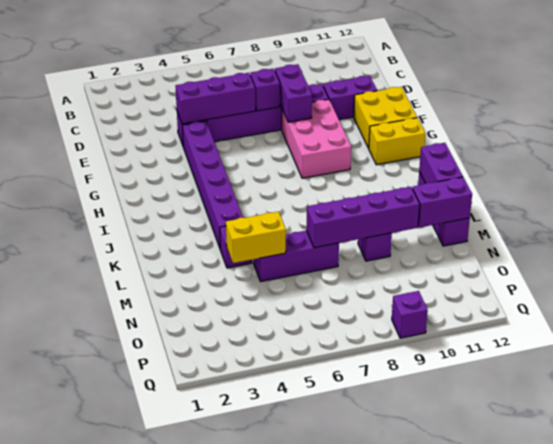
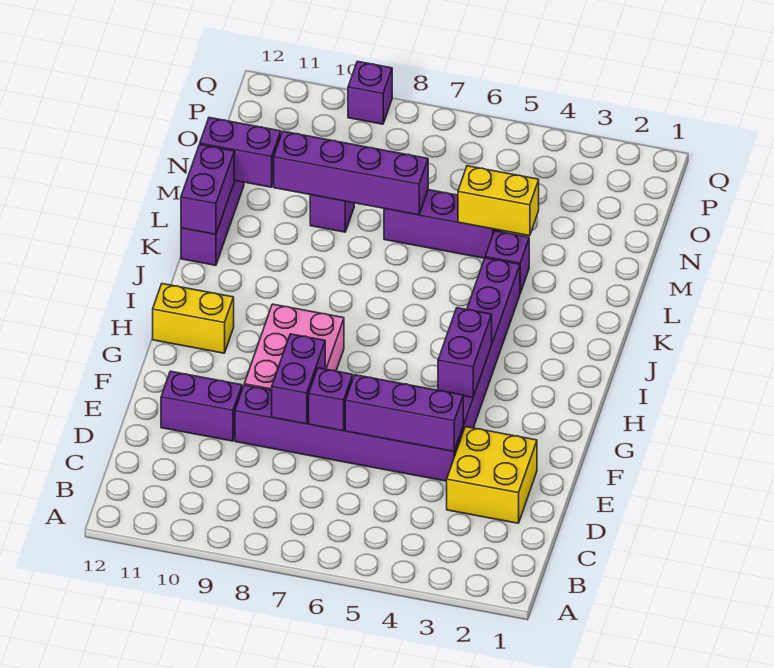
yellow brick F11:G12 level 1 -> yellow brick D2:E3 level 1
none -> purple brick G4:H4 level 2

